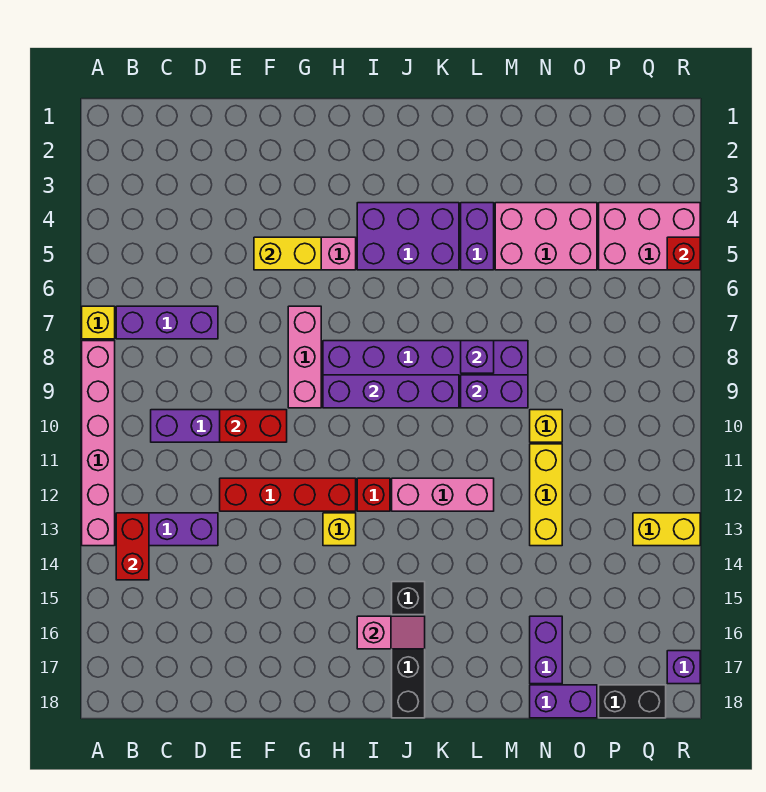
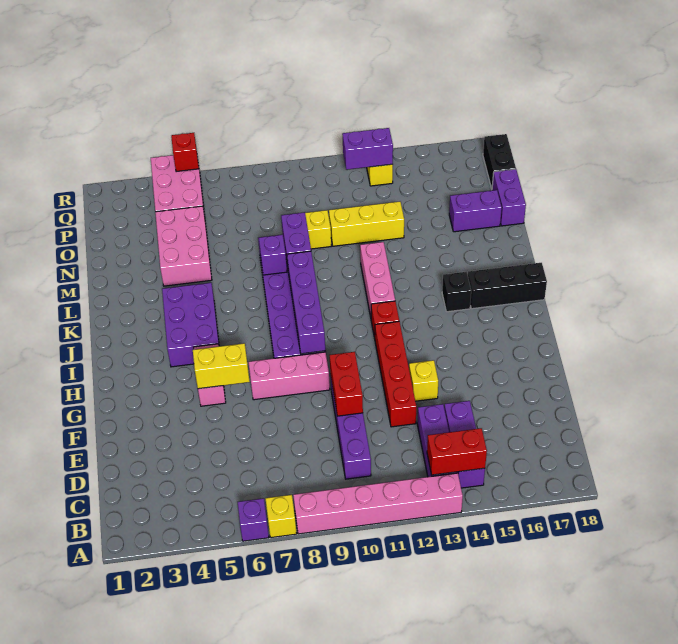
purple brick B7:D7 level 1 -> purple brick B14:D14 level 1
yellow brick F5:G5 level 2 -> yellow brick G5:G6 level 2
yellow brick H13 level 1 -> yellow brick F13 level 1
pink slope I16:J16 level 2 top I -> none
purple brick L4:L5 level 1 -> purple brick Q12:Q13 level 2
purple brick R17 level 1 -> purple brick A6 level 1

